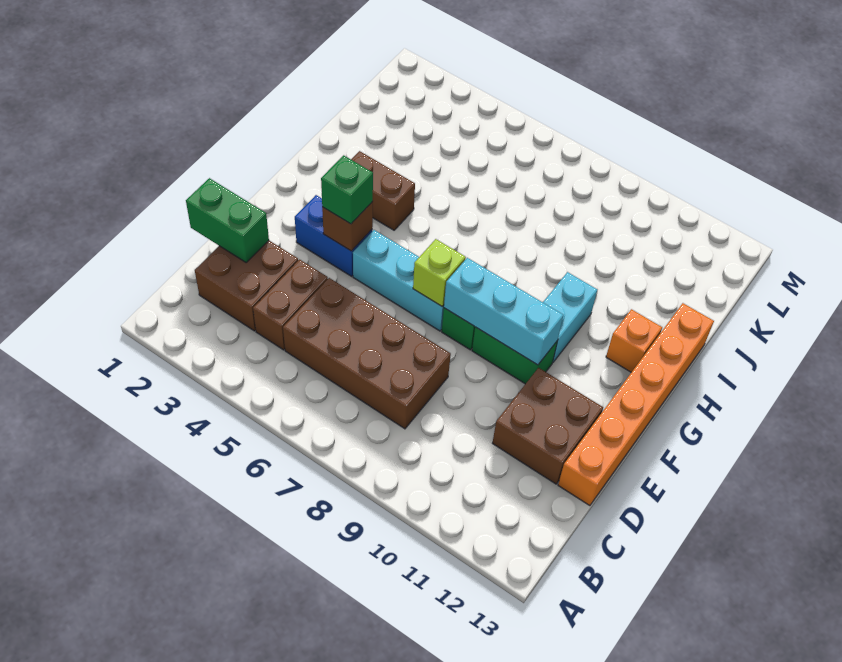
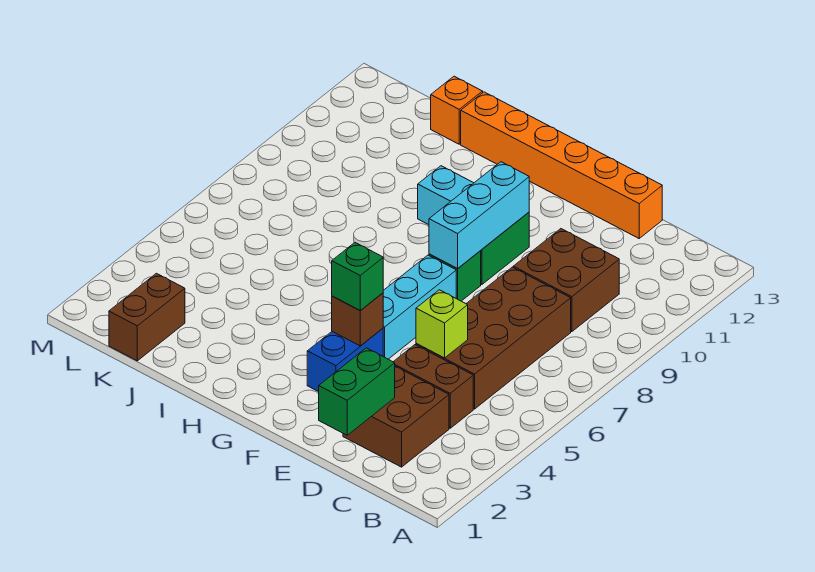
brown brick D11:E12 level 1 -> brown brick C9:D10 level 1
lime brick F7 level 2 -> lime brick D5 level 2
brown brick H3:H4 level 1 -> brown brick K1:K2 level 1
orange brick H12 level 1 -> orange brick J13 level 1

